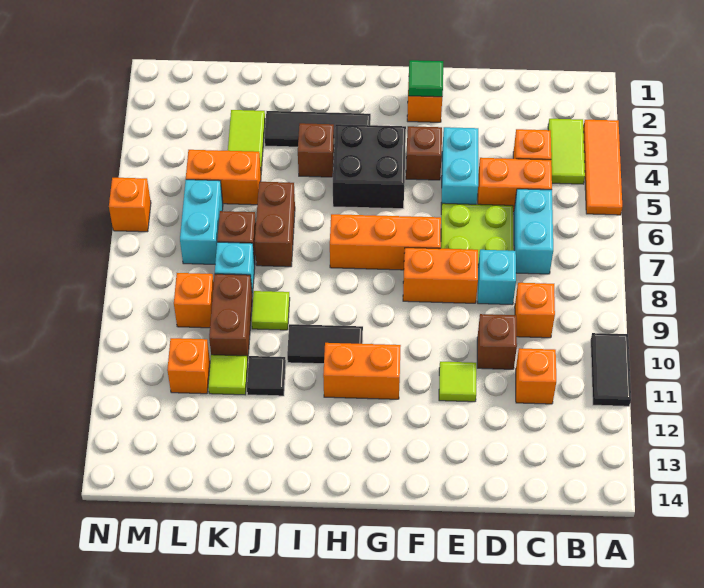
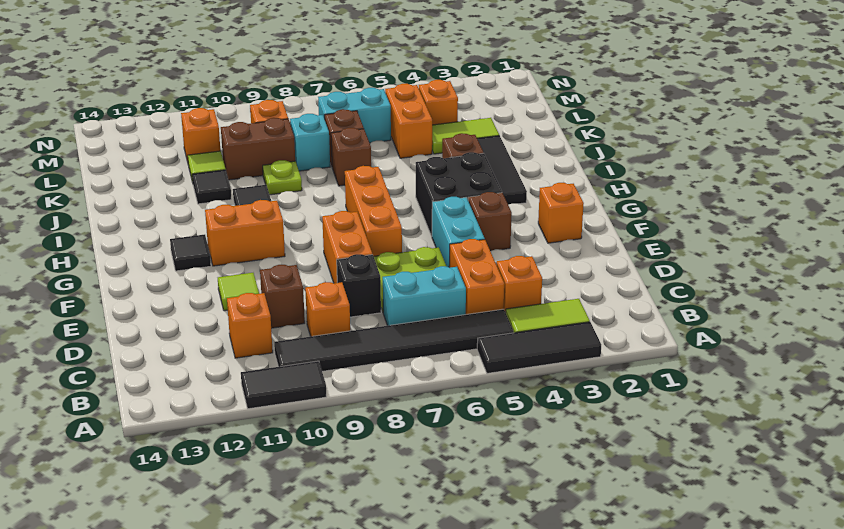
orange tile A3:A5 level 1 -> black tile A3:A5 level 1
none -> black tile B5:B10 level 1
cyan brick D8 level 1 -> black brick D8 level 1
cyan brick E4:E5 level 1 -> cyan brick E5:F5 level 1
green tile F2 level 2 -> none
orange brick G11:H11 level 1 -> orange brick G10:G11 level 1
none -> black tile G12 level 1
brown brick J6:J7 level 1 -> brown brick J7 level 1
lime tile J9 level 1 -> lime plate J9 level 1
orange brick N6 level 1 -> orange brick L4 level 1

